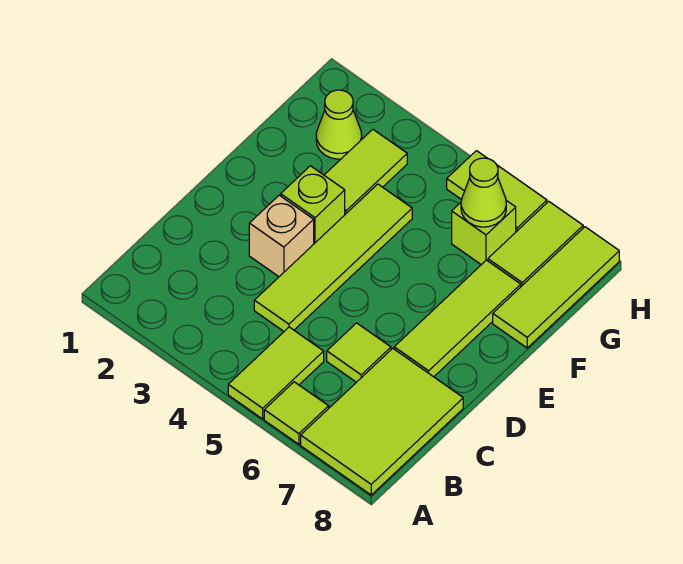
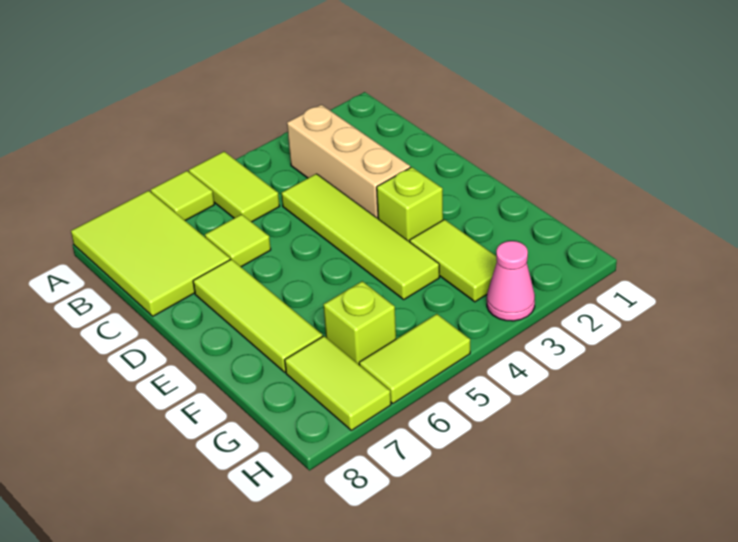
tan brick D3 level 1 -> tan brick B3:D3 level 1
lime tile F8:H8 level 1 -> none
lime cone G2 level 1 -> none
lime cone G6 level 2 -> none
none -> pink cone H3 level 1

